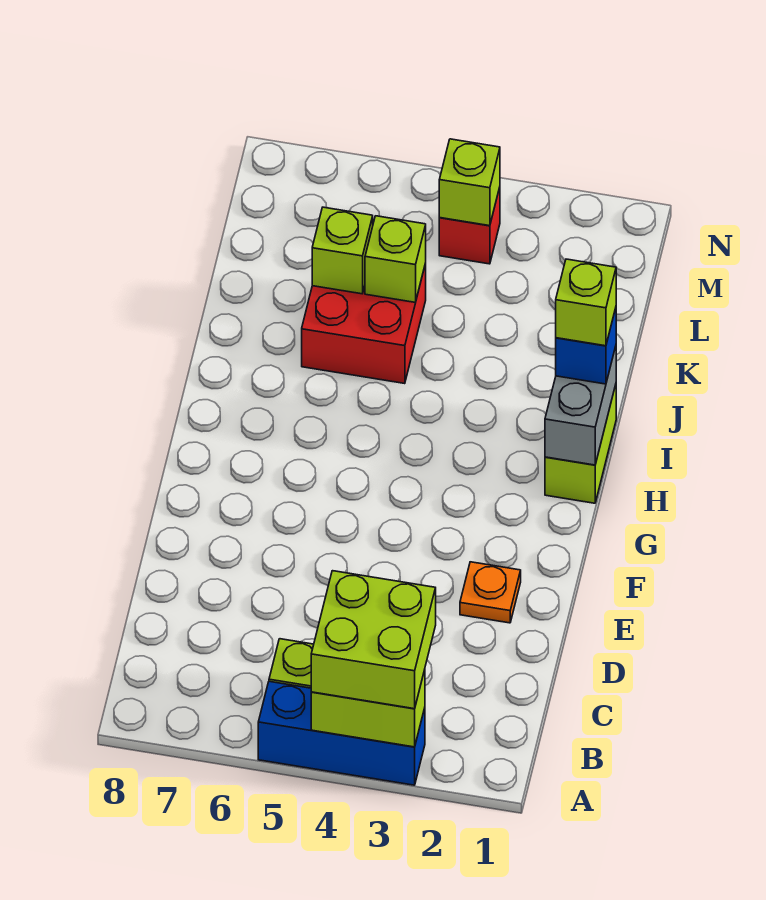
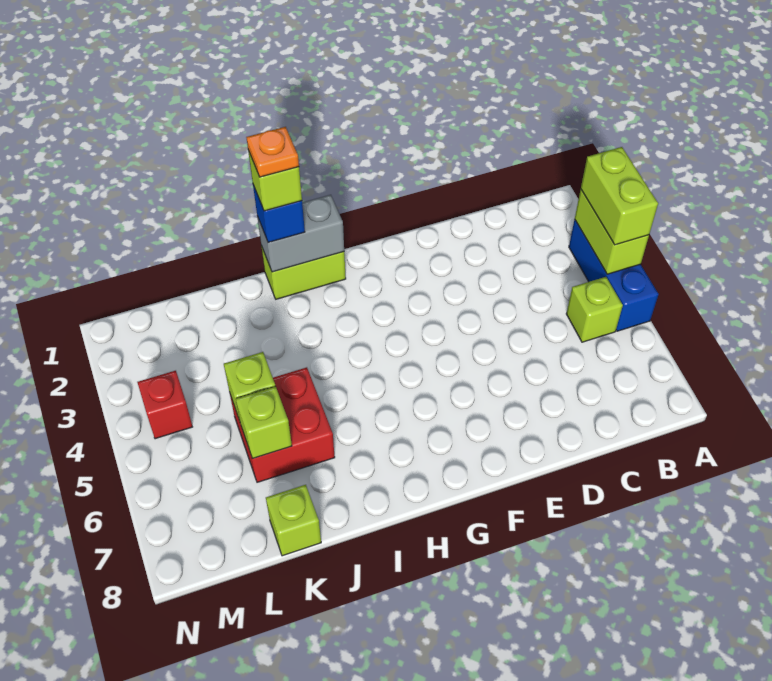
lime brick A3:B4 level 3 -> lime brick A3:A4 level 3
orange plate E2 level 1 -> orange plate I1 level 5
lime brick M4 level 2 -> lime brick K8 level 1

